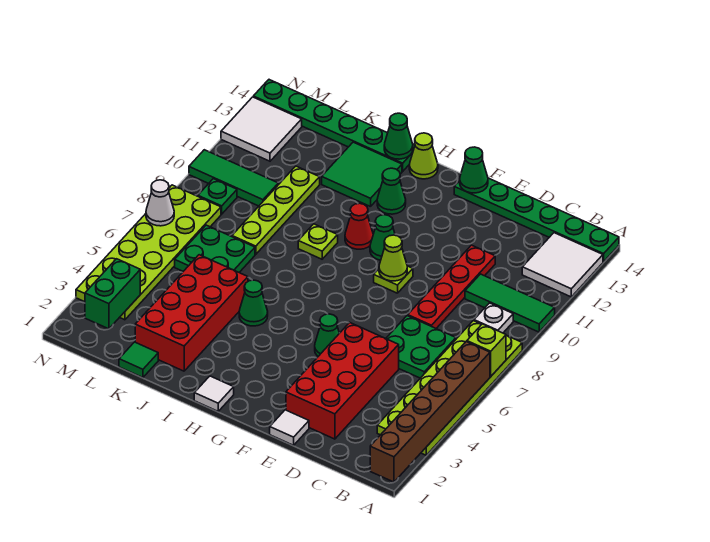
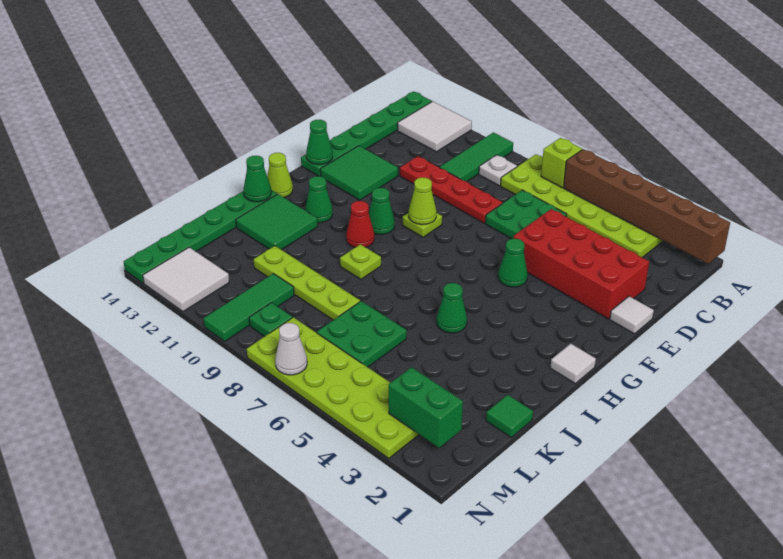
none -> green tile E12:F13 level 1
red brick J2:K5 level 1 -> none

